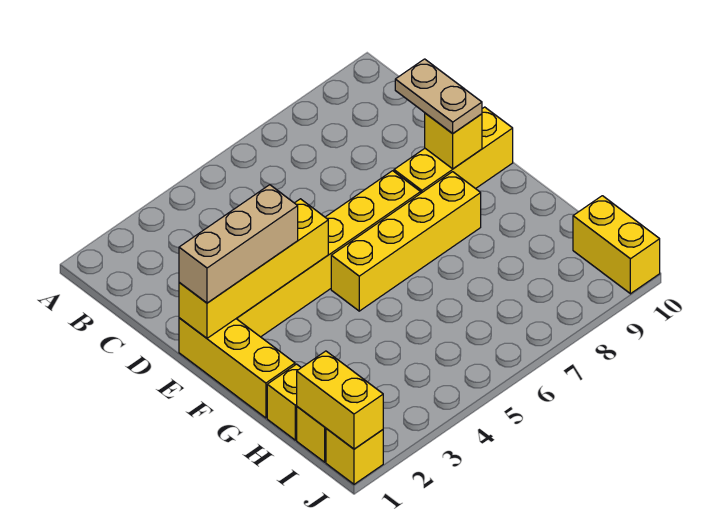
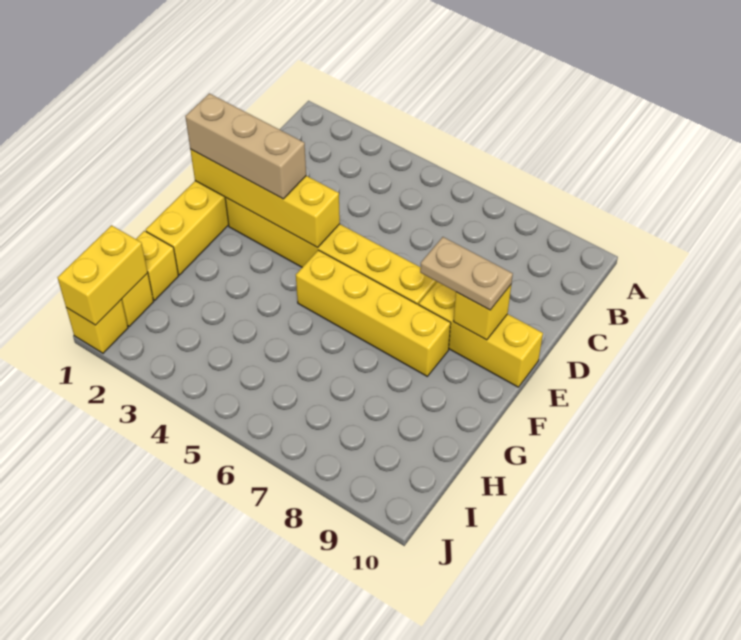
tan plate D9:E9 level 3 -> tan plate E8:E9 level 3
yellow brick I10:J10 level 1 -> none

